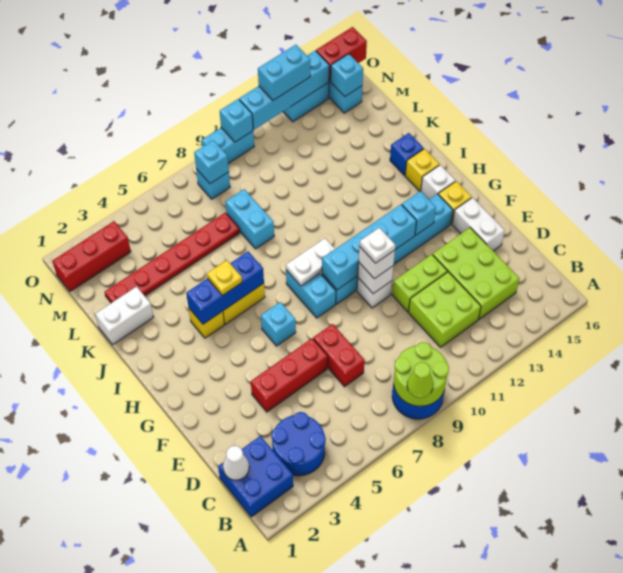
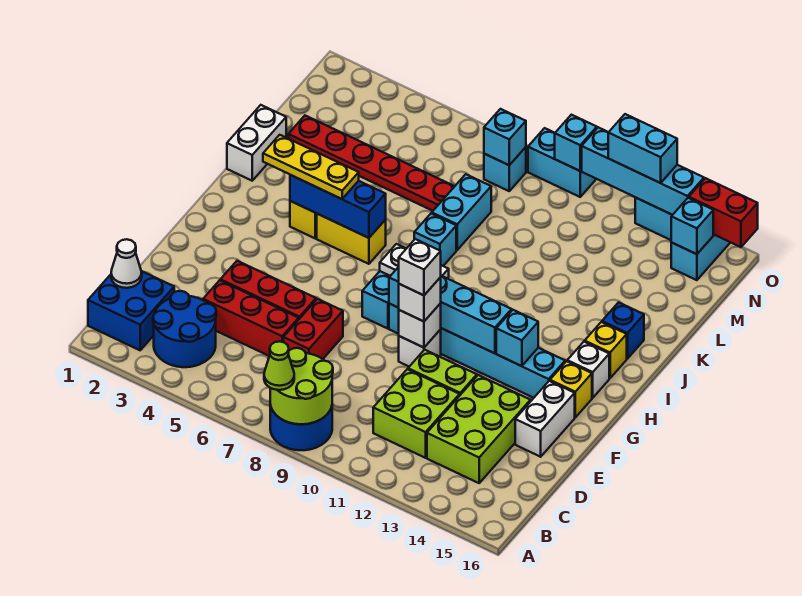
white plate F10 level 4 -> white brick F10 level 4
cyan brick G6 level 1 -> cyan brick J8 level 1
yellow plate I5 level 3 -> yellow plate I3:I5 level 3
white brick K1:K2 level 1 -> white brick J1:K1 level 1
red brick N1:N3 level 1 -> red brick D4:D6 level 1

